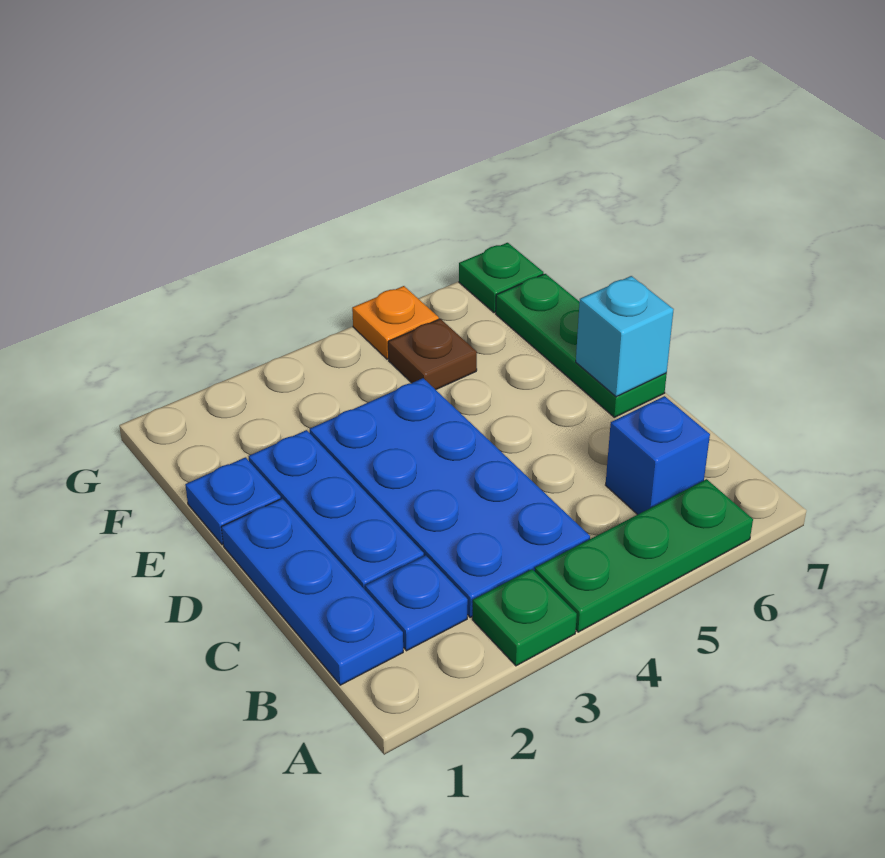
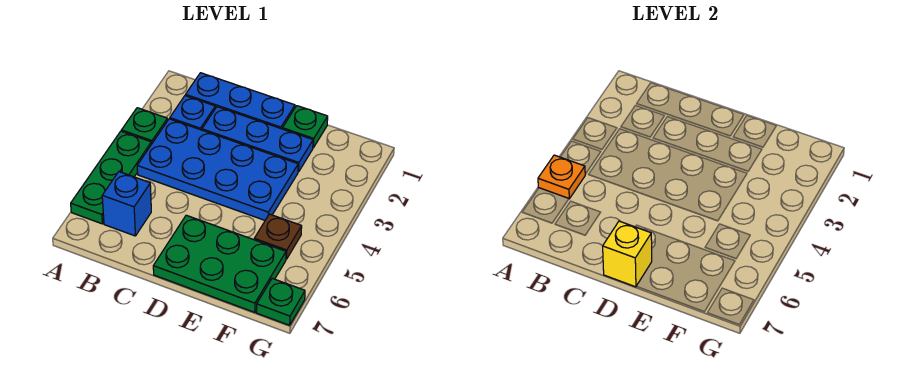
green plate D7:F7 level 1 -> green plate D6:F7 level 1
cyan brick D7 level 2 -> yellow brick D7 level 2
blue plate E1 level 1 -> green plate E1 level 1
orange plate G5 level 1 -> orange plate A5 level 2

